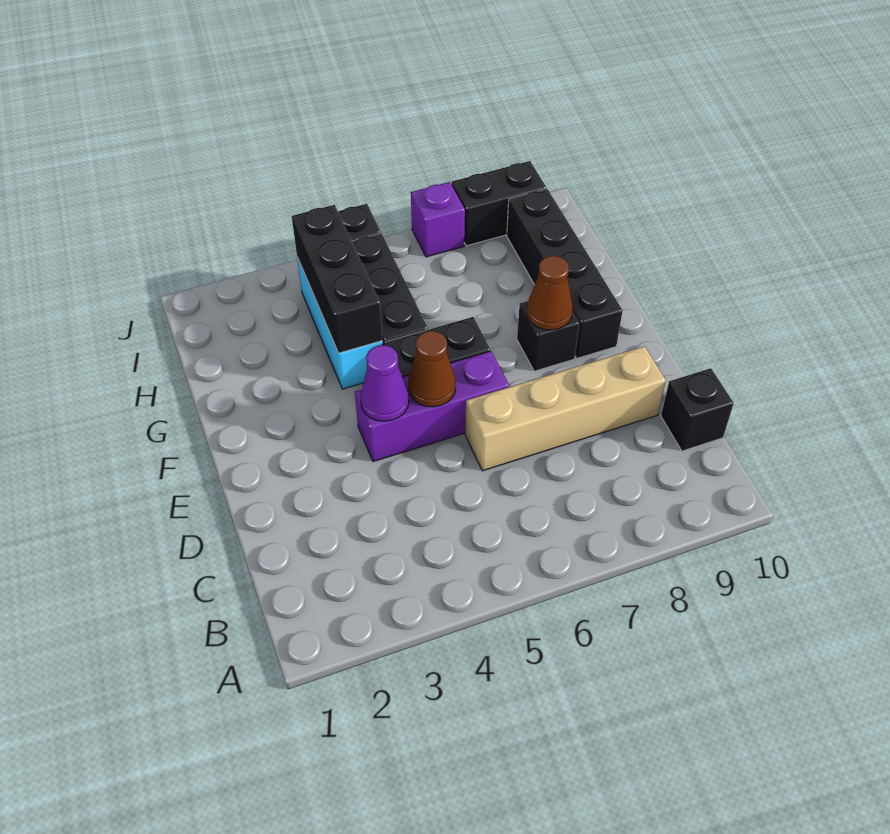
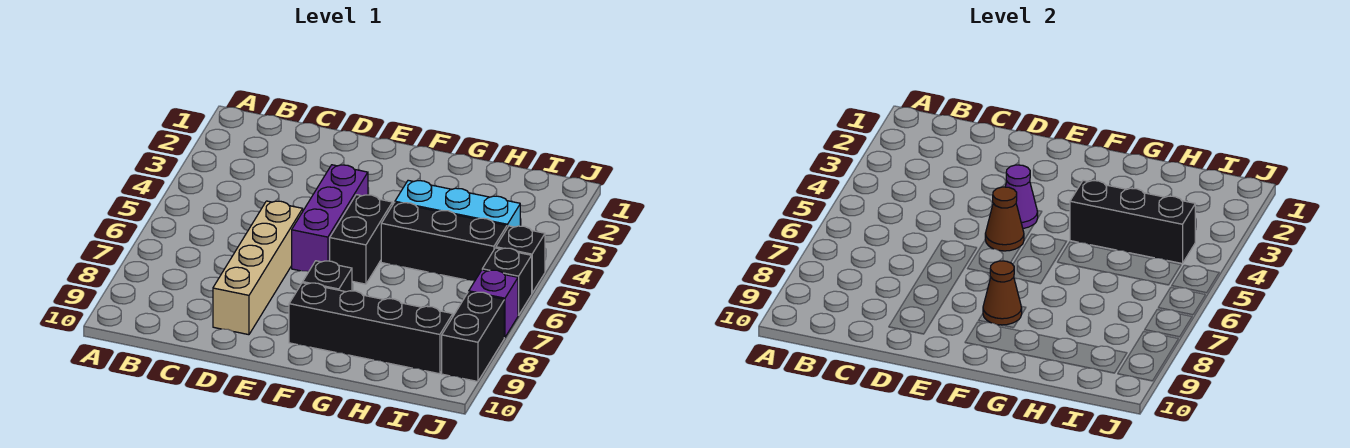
black brick C10 level 1 -> black brick J6 level 1

